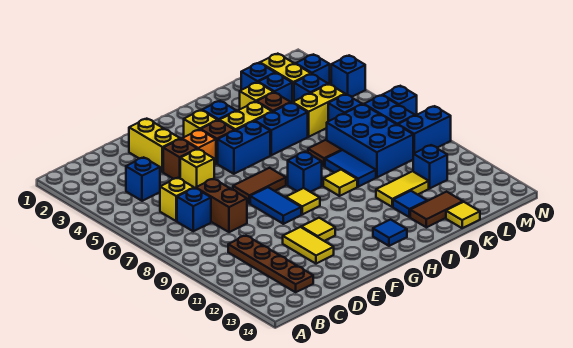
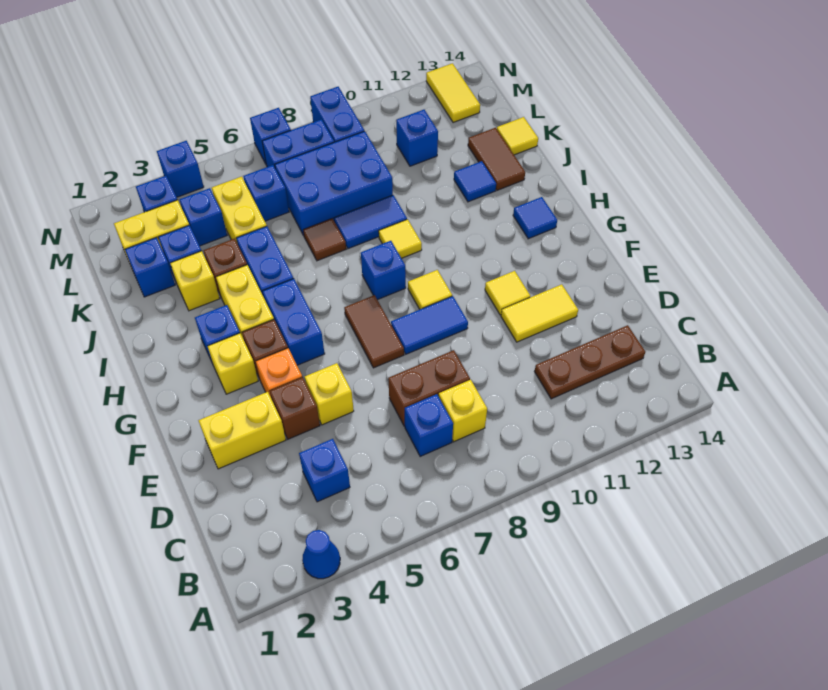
none -> blue cone A3 level 1
yellow brick C6 level 1 -> yellow brick C8 level 1
brown plate C10:C13 level 1 -> brown plate C11:C13 level 1
yellow tile J11:K11 level 1 -> yellow tile M13:N13 level 1

